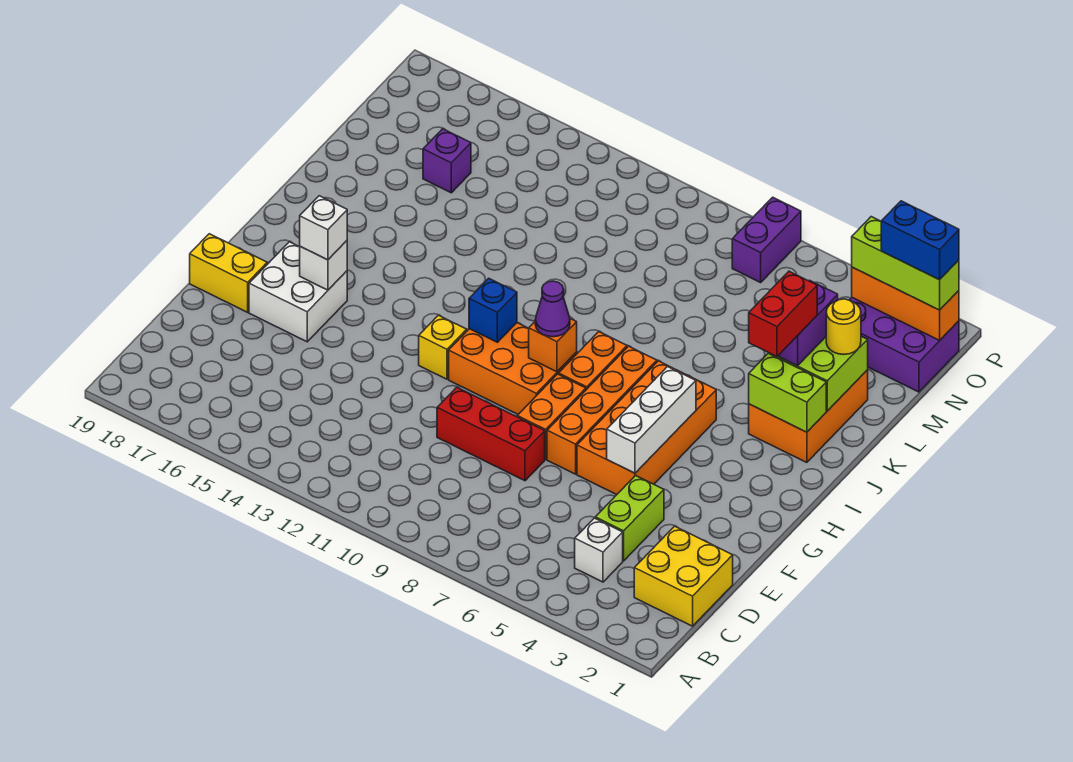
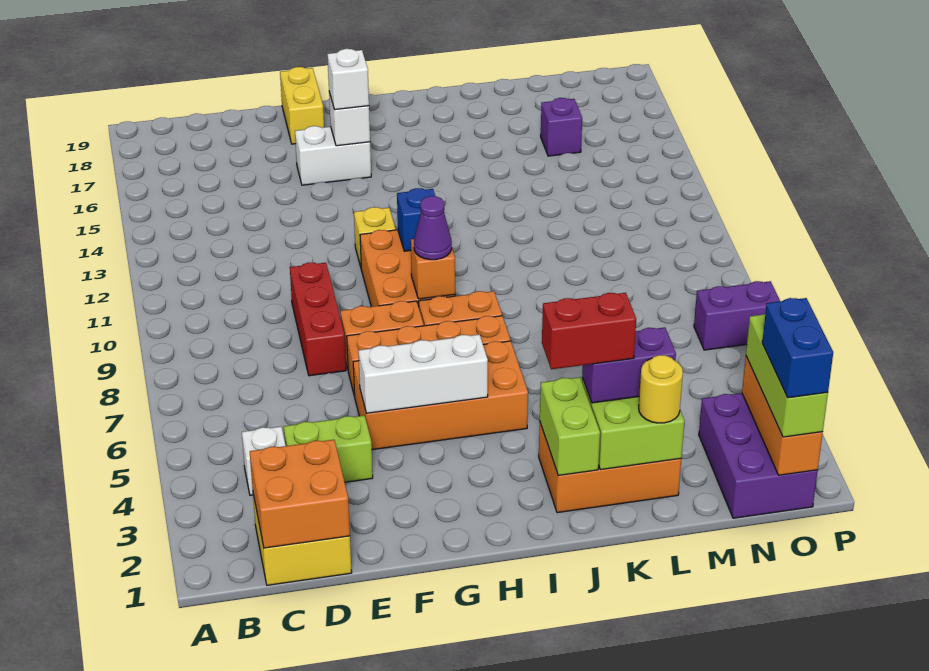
none -> orange brick C1:D2 level 2
white brick F16:G17 level 1 -> white brick F16:G16 level 1

